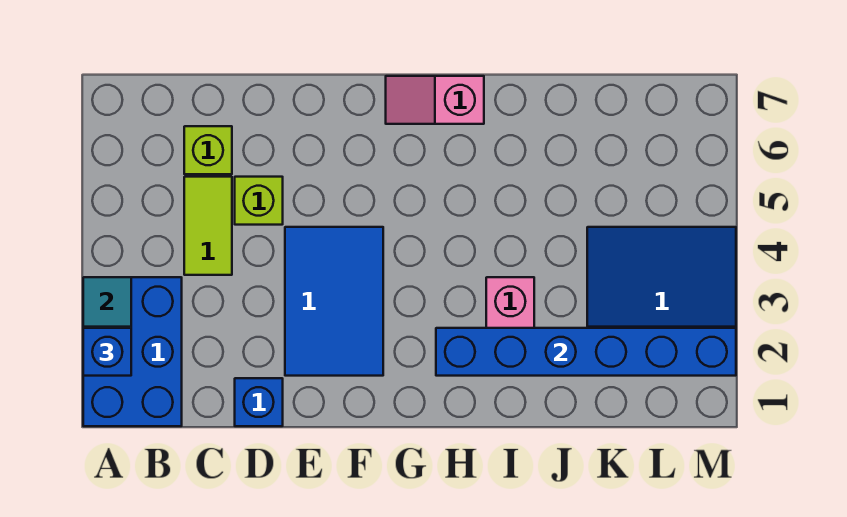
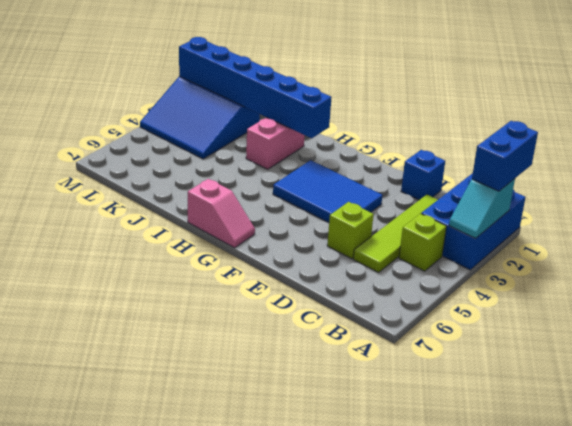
blue brick A2 level 3 -> blue brick A1:A2 level 3
lime tile C4:C5 level 1 -> lime tile C2:C5 level 1
lime brick C6 level 1 -> lime brick B4 level 1
blue tile E2:F4 level 1 -> blue tile E3:G4 level 1

